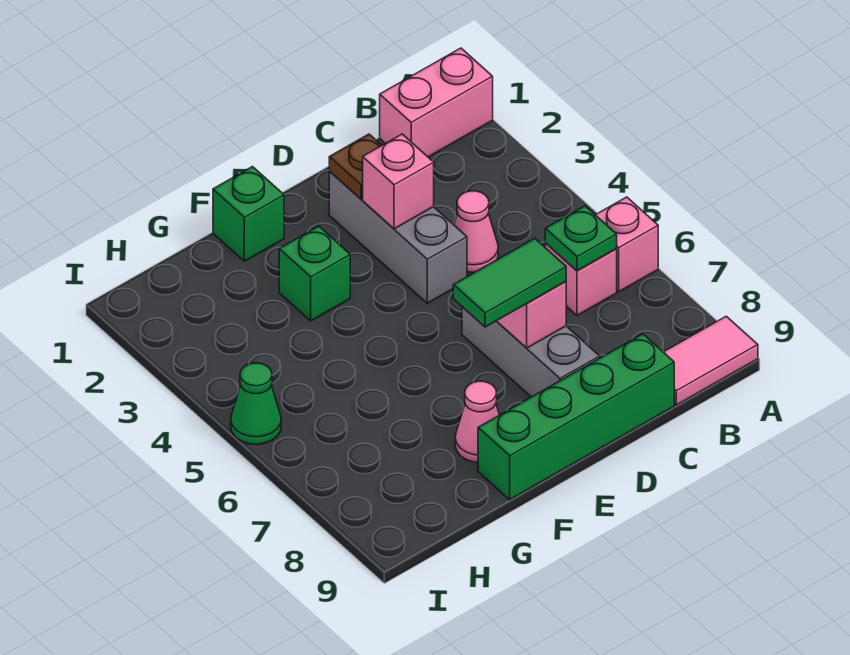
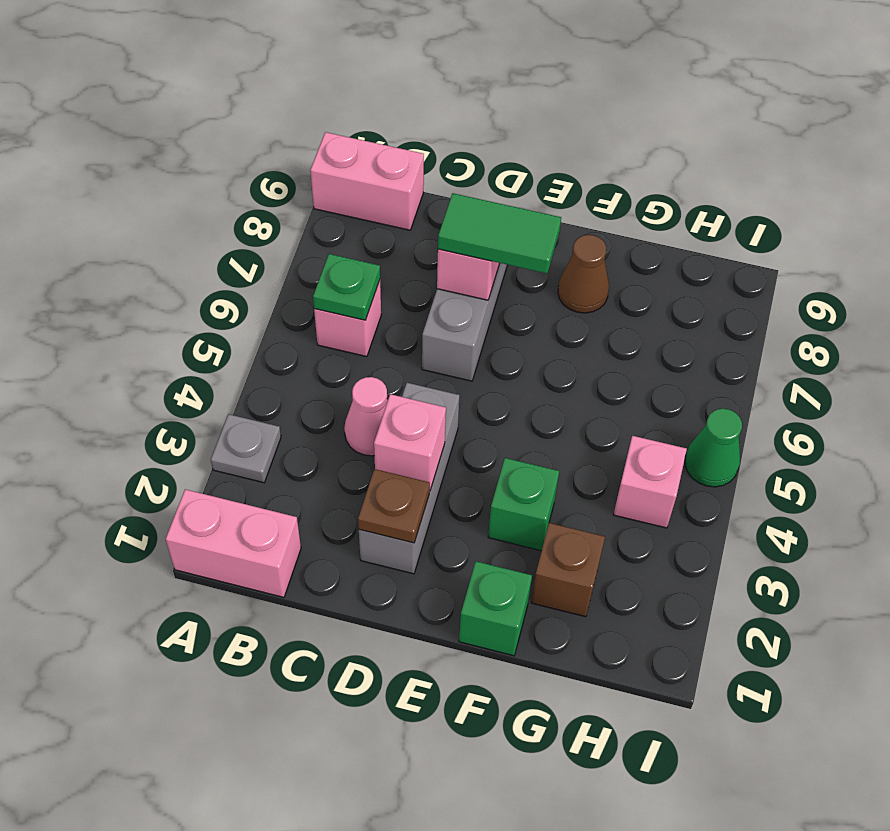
none -> grey plate A3 level 1
pink brick A6 level 1 -> pink brick H4 level 1
pink tile A9:B9 level 1 -> pink brick A9:B9 level 1
green brick C9:F9 level 1 -> none
pink cone F8 level 1 -> brown cone F8 level 1
none -> brown brick G2 level 1

